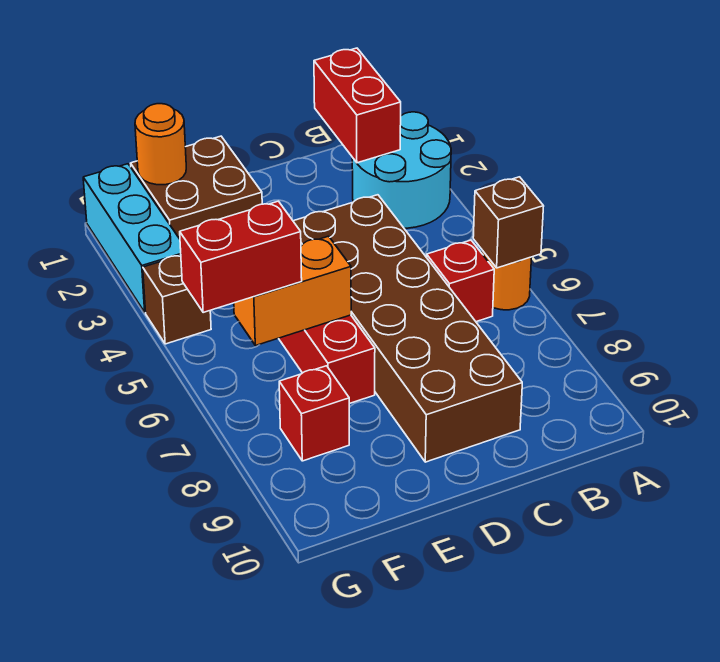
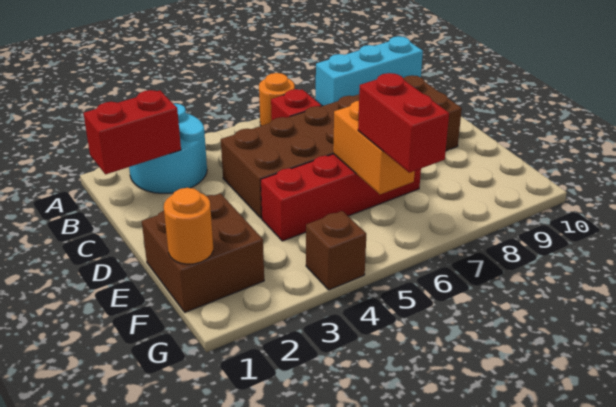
brown brick A6 level 2 -> none
red brick F8 level 1 -> none
cyan brick G1:G3 level 1 -> cyan brick A8:A10 level 1

